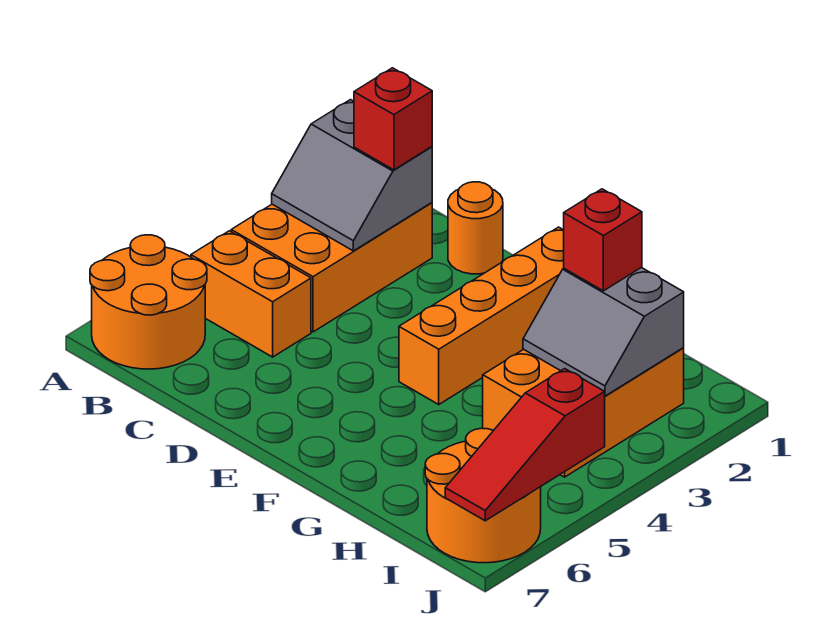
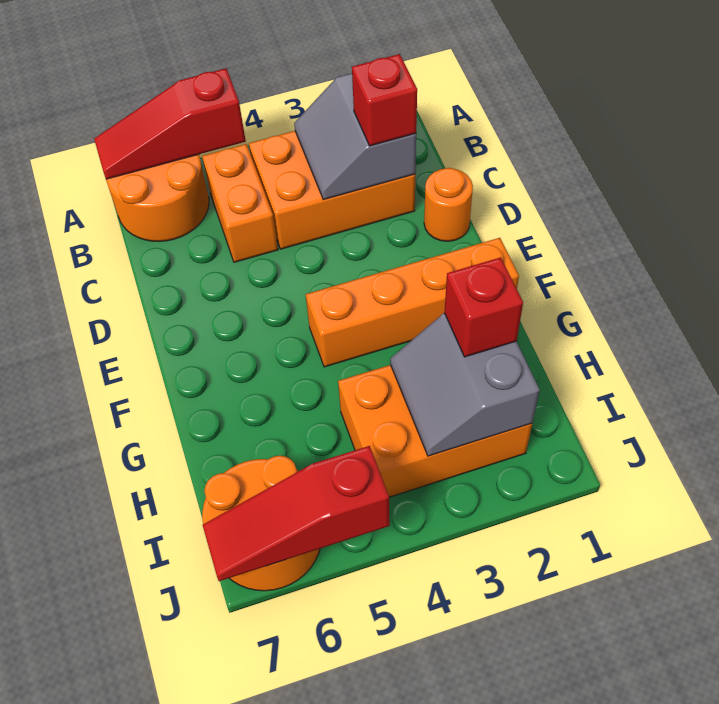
none -> red slope A5:A7 level 2 top 5

